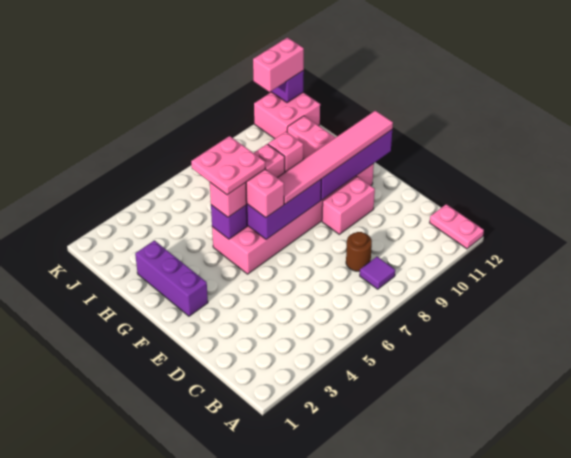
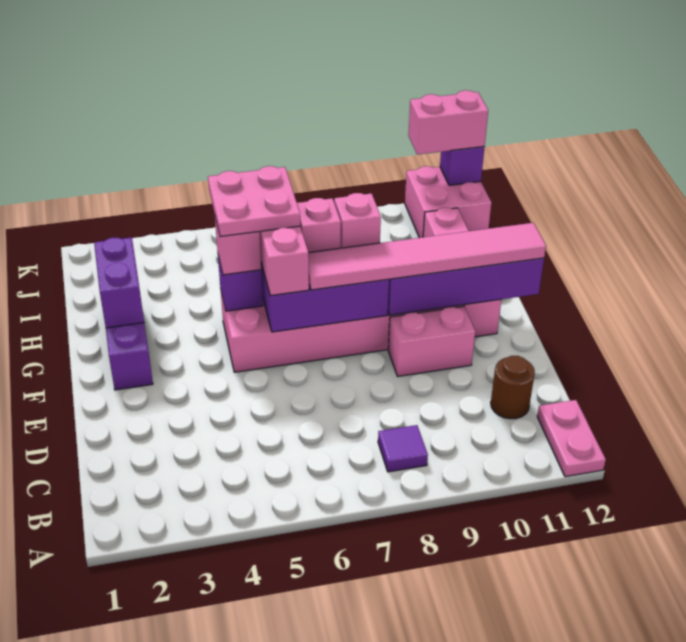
brown round brick C8 level 1 -> brown round brick C11 level 1
none -> purple brick G2:H2 level 2

